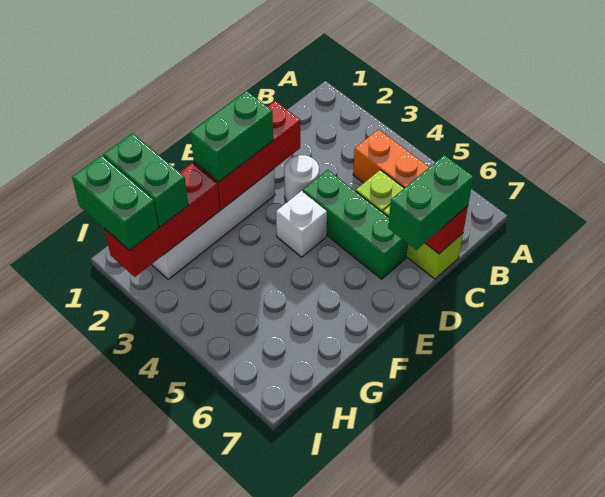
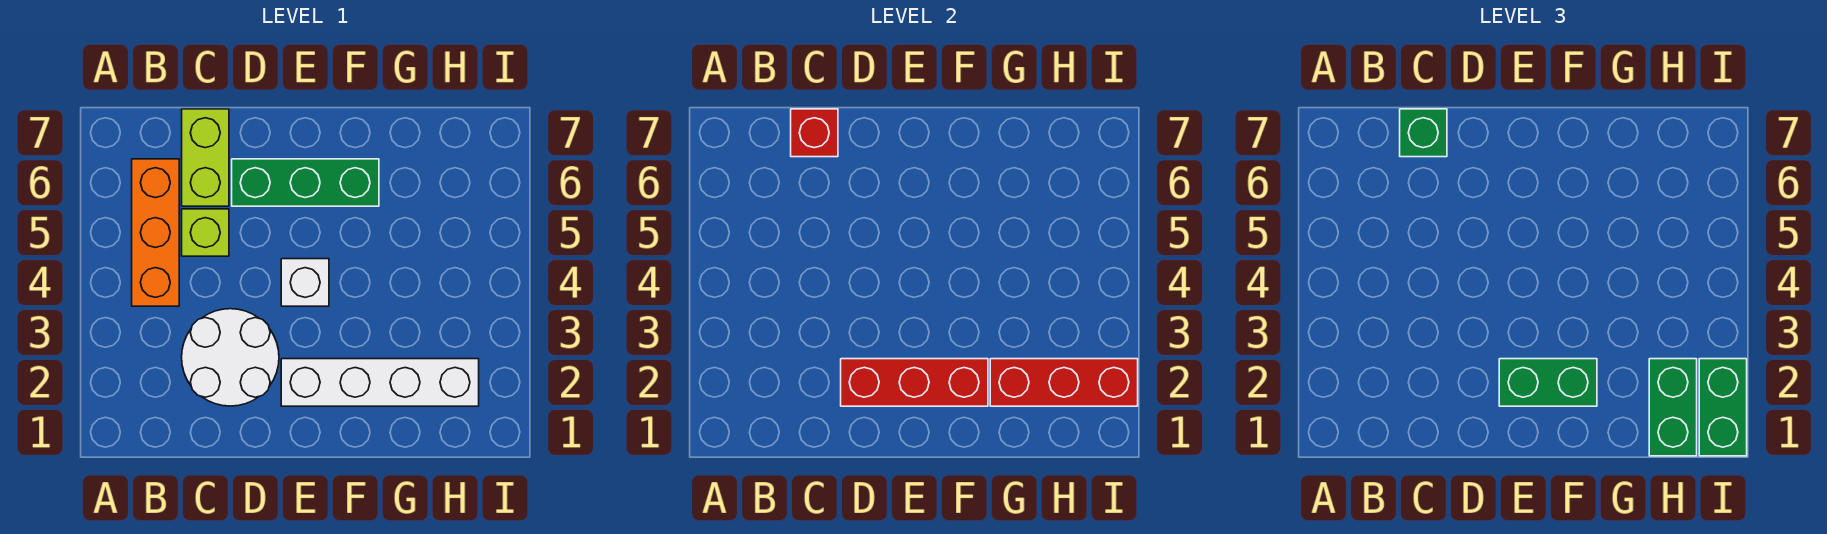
green brick C7:D7 level 3 -> green brick C7 level 3
white round brick D3 level 1 -> white round brick C2:D3 level 1
green brick D4:D6 level 1 -> green brick D6:F6 level 1

